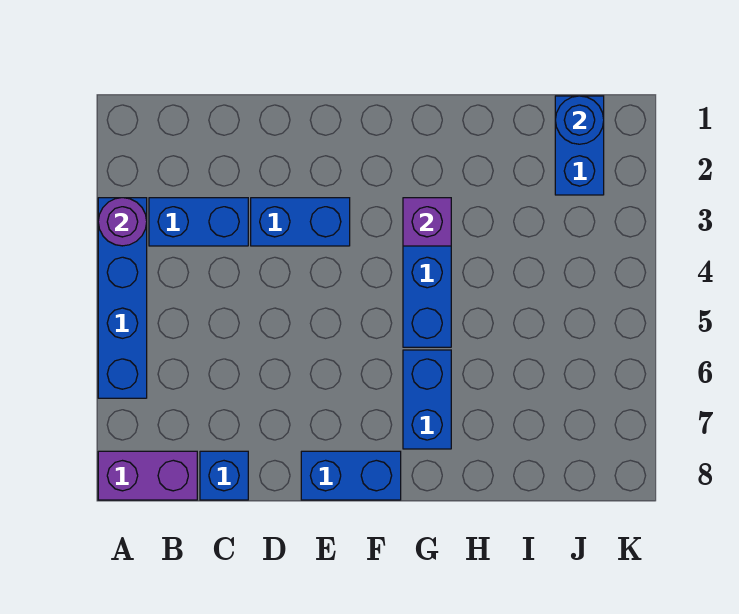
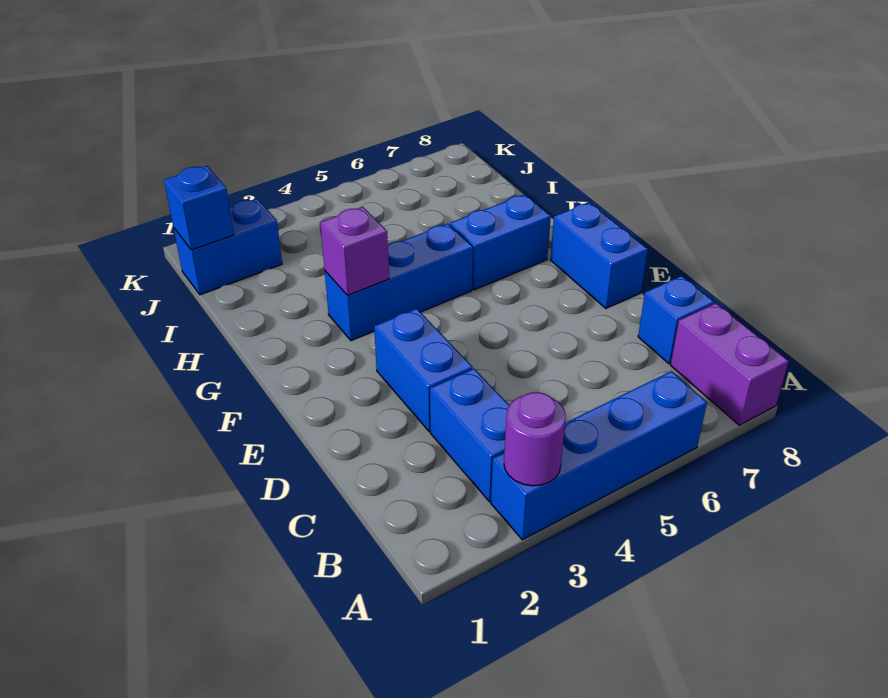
blue round brick J1 level 2 -> blue brick J1 level 2

